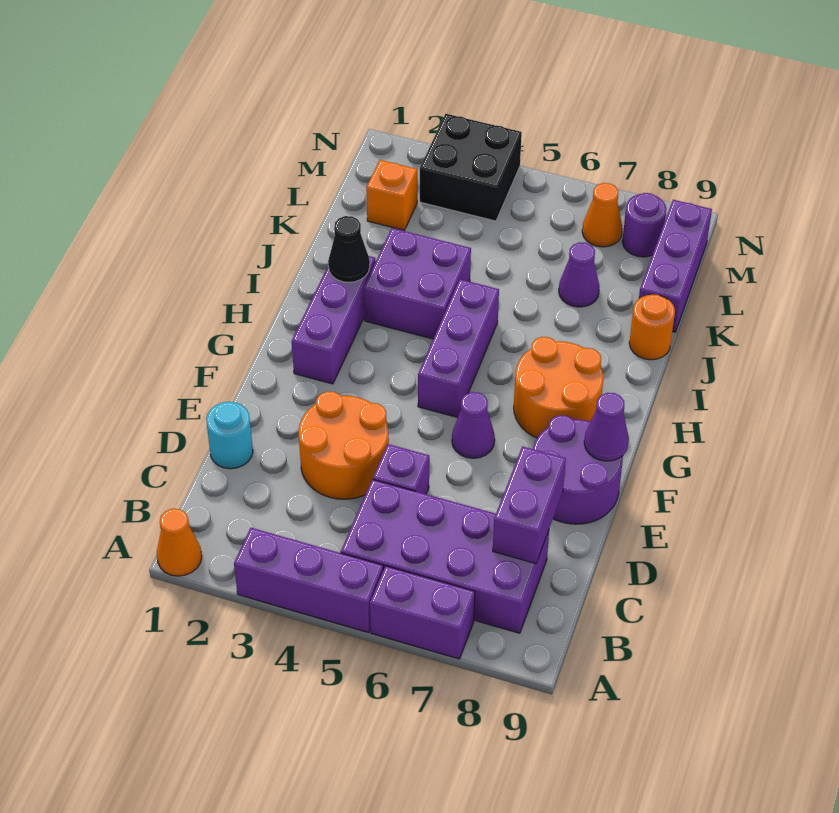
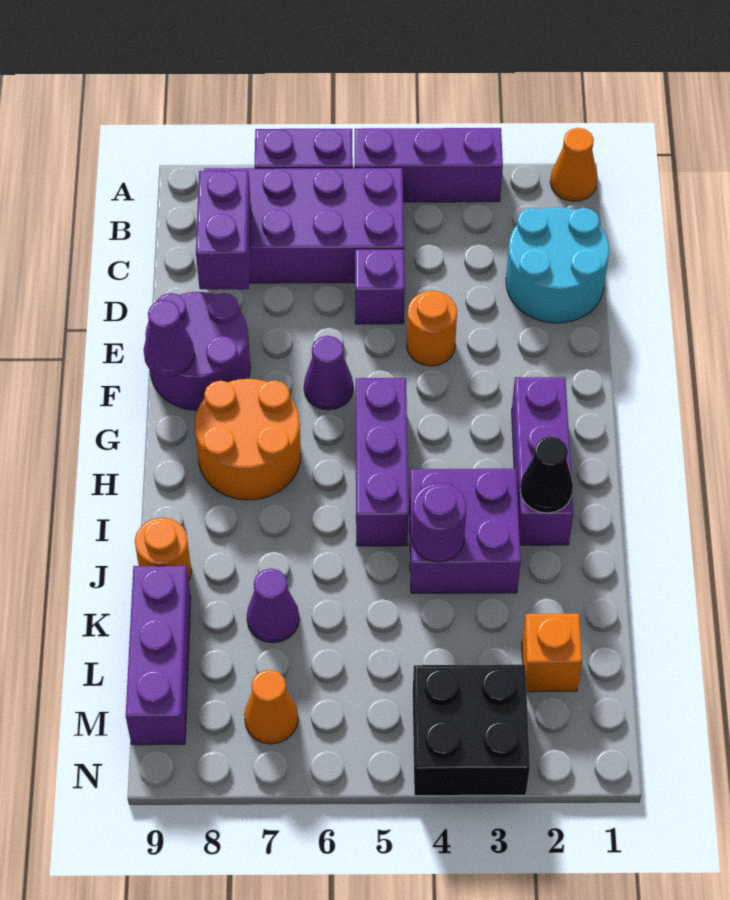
cyan round brick D1 level 1 -> cyan round brick C1:D2 level 1
orange round brick D3:E4 level 1 -> orange round brick E4 level 1
purple round brick M8 level 1 -> purple round brick J4 level 2

